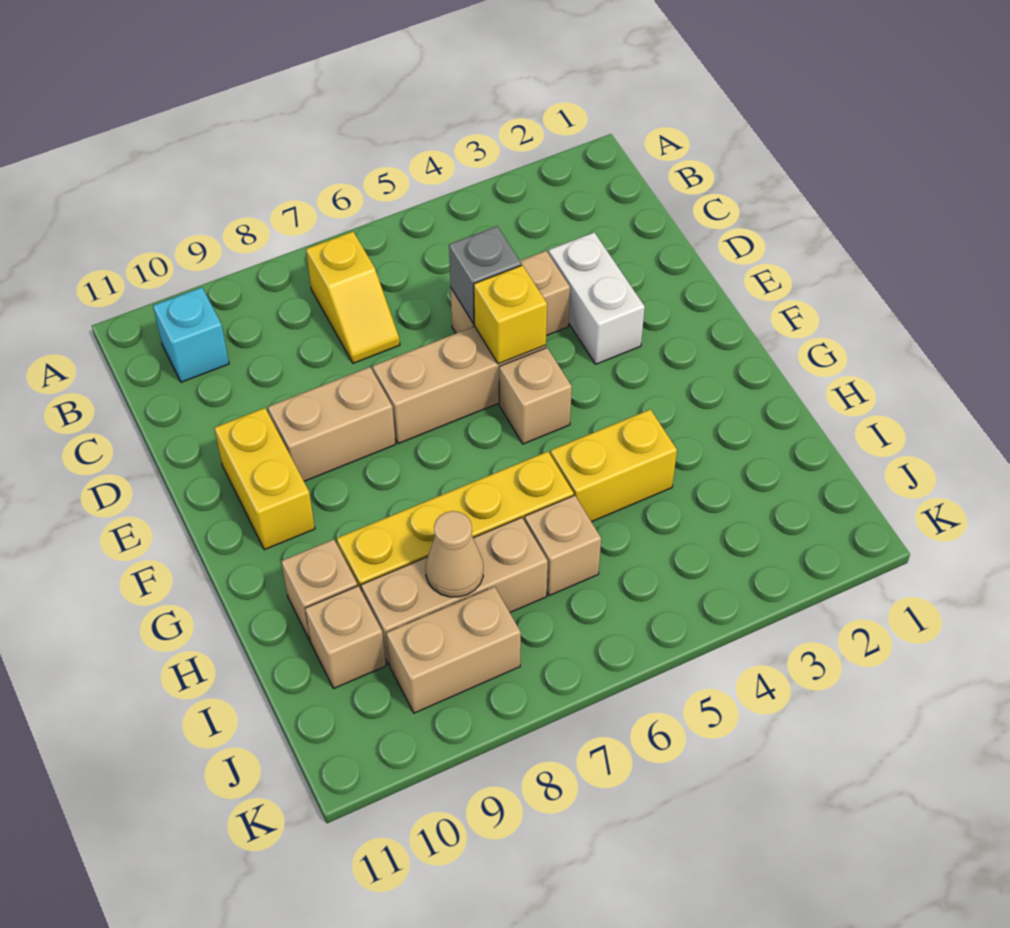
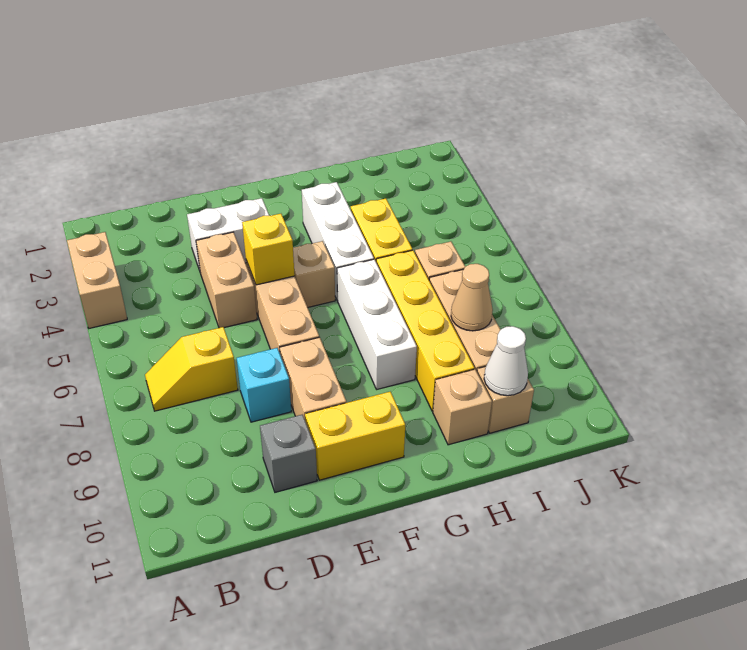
yellow slope B7:C7 level 1 top B -> yellow slope B7:C7 level 1 top C
cyan brick B10 level 1 -> cyan brick D8 level 1
grey brick D5 level 2 -> grey brick D10 level 1
none -> white brick G3:G5 level 1
none -> white brick G6:G8 level 1
none -> white cone I10 level 2
tan brick J8:J9 level 1 -> tan brick A3:A4 level 1

